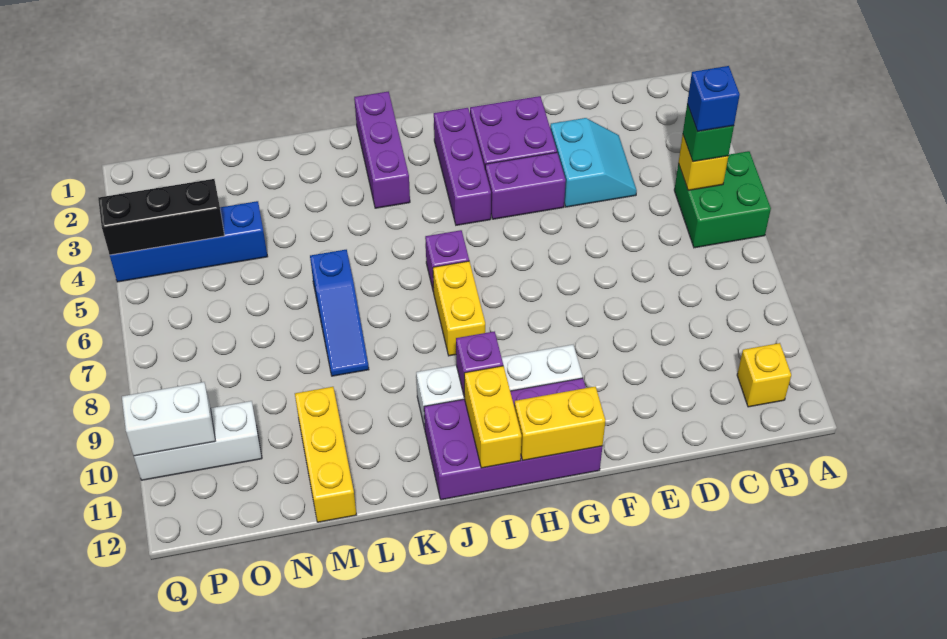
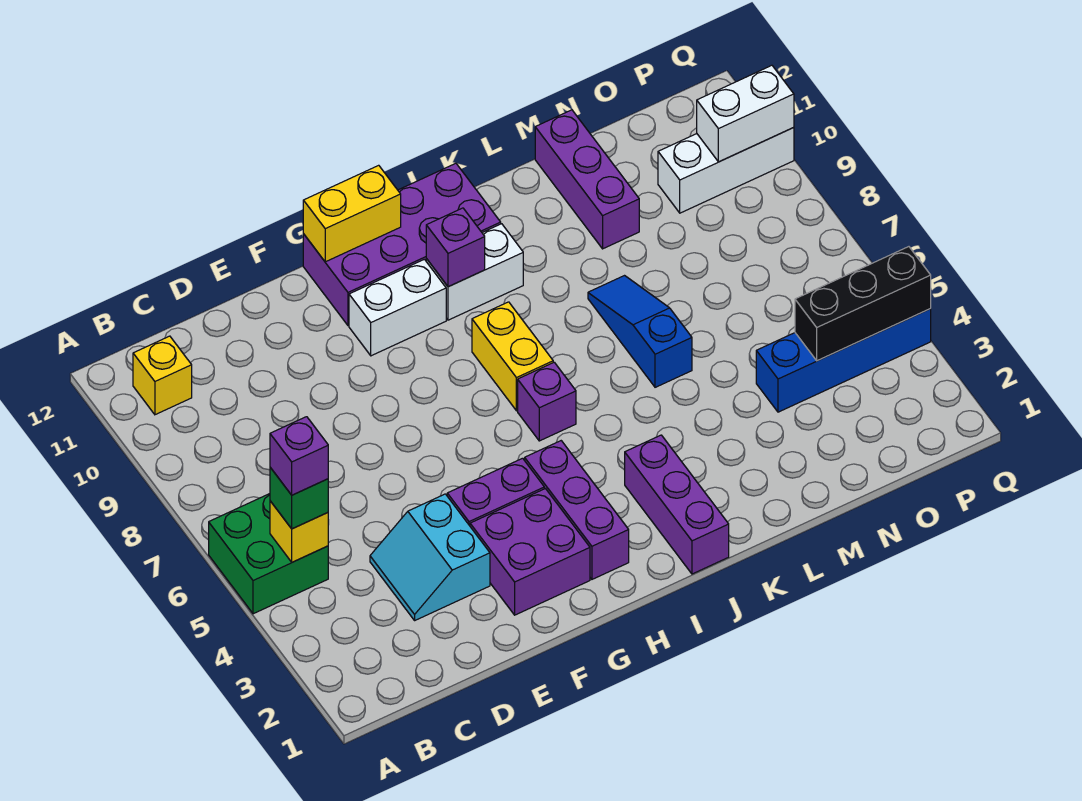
blue brick B5 level 4 -> purple brick B5 level 4
yellow brick I11:I12 level 2 -> none
yellow brick M10:M12 level 1 -> purple brick M10:M12 level 1

